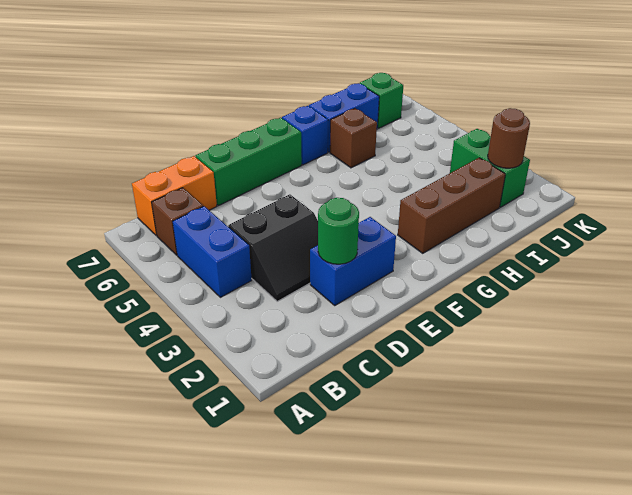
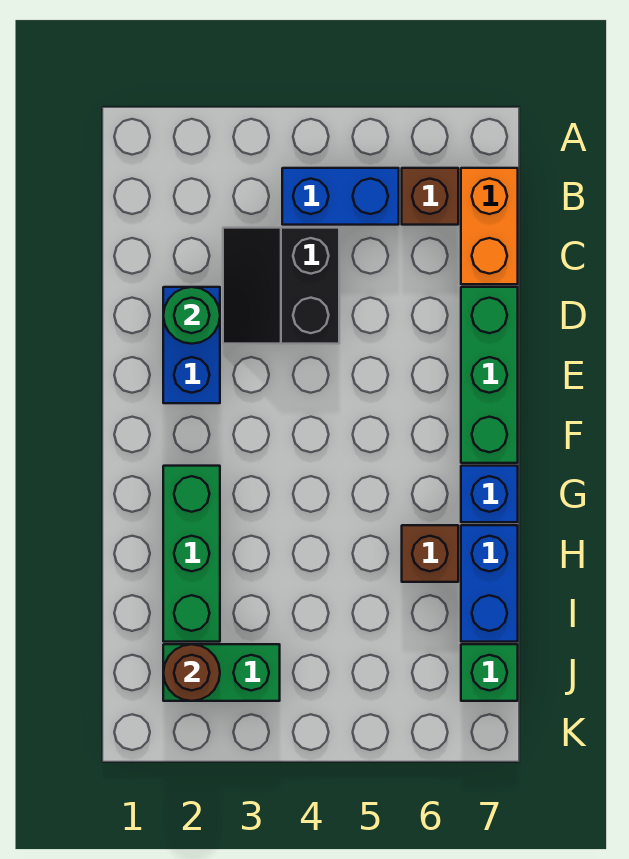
brown brick G2:I2 level 1 -> green brick G2:I2 level 1

